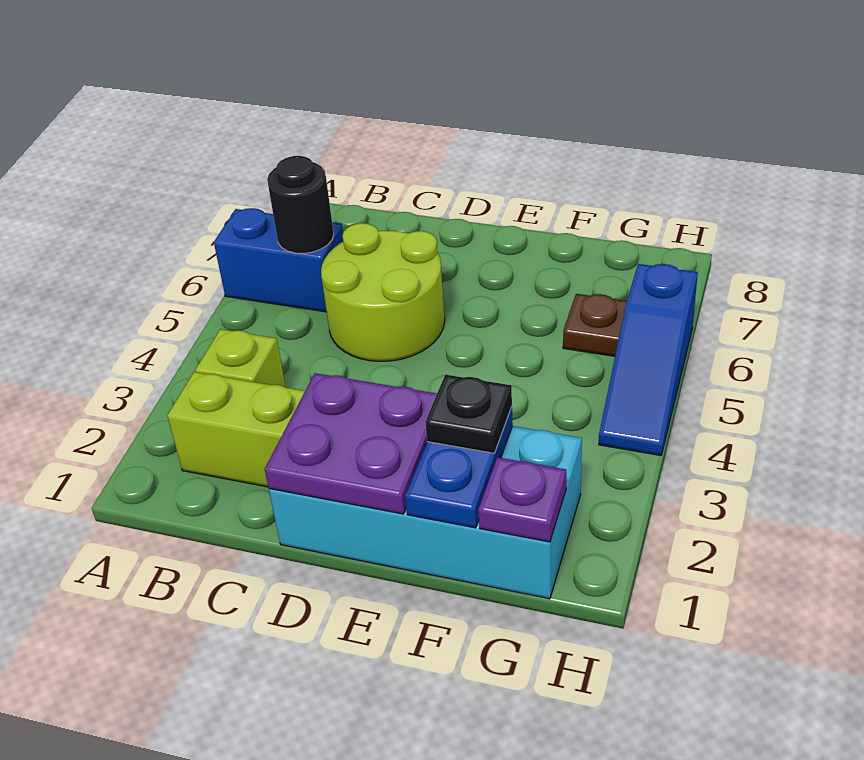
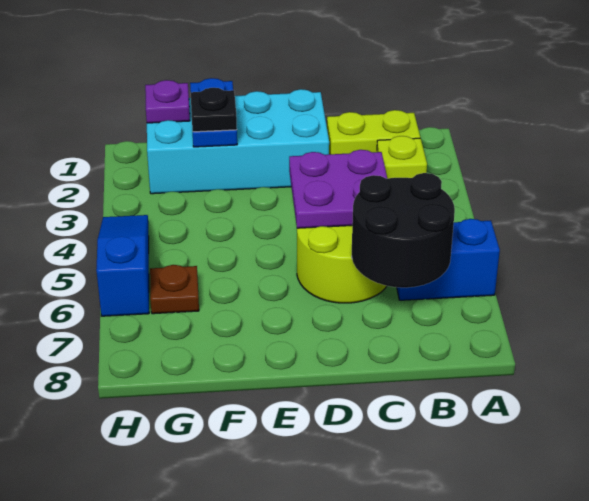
black round brick B6 level 2 -> black round brick B6:C7 level 2
purple plate D1:E2 level 2 -> purple plate C4:D5 level 2

